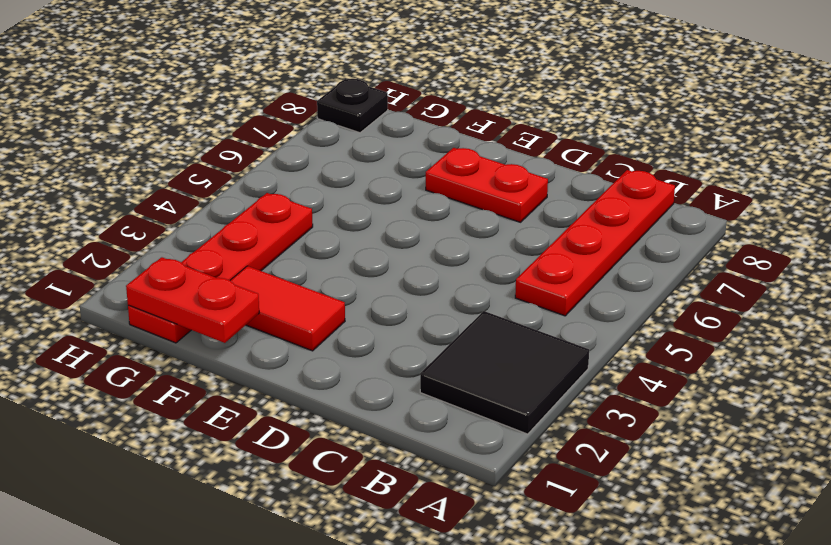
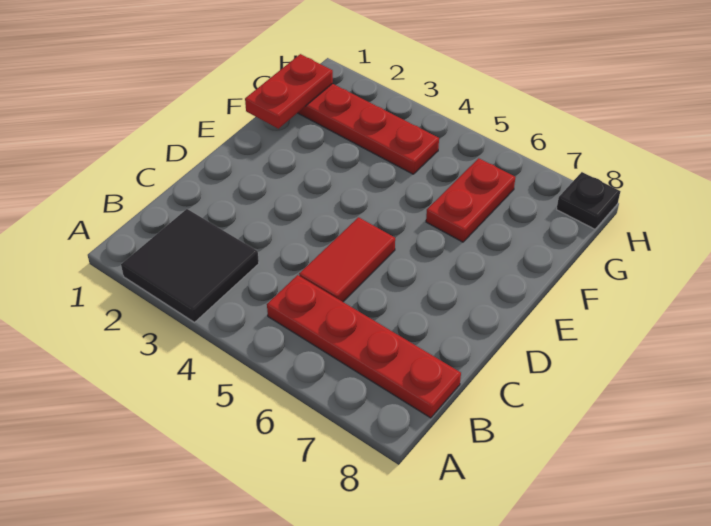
red plate D7:E7 level 1 -> red plate F6:G6 level 1
red tile E2:F2 level 1 -> red tile C5:D5 level 1

